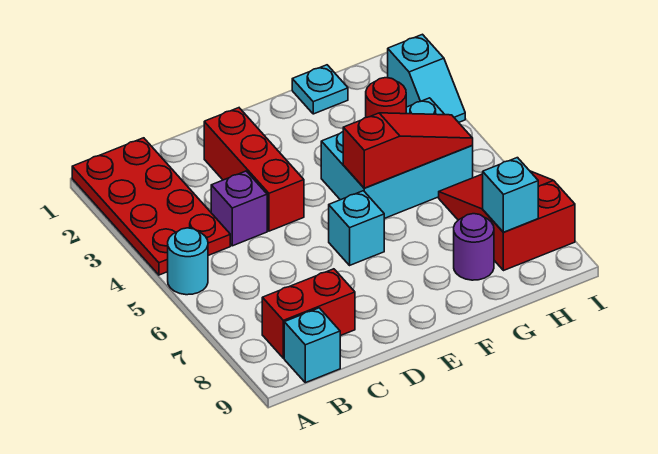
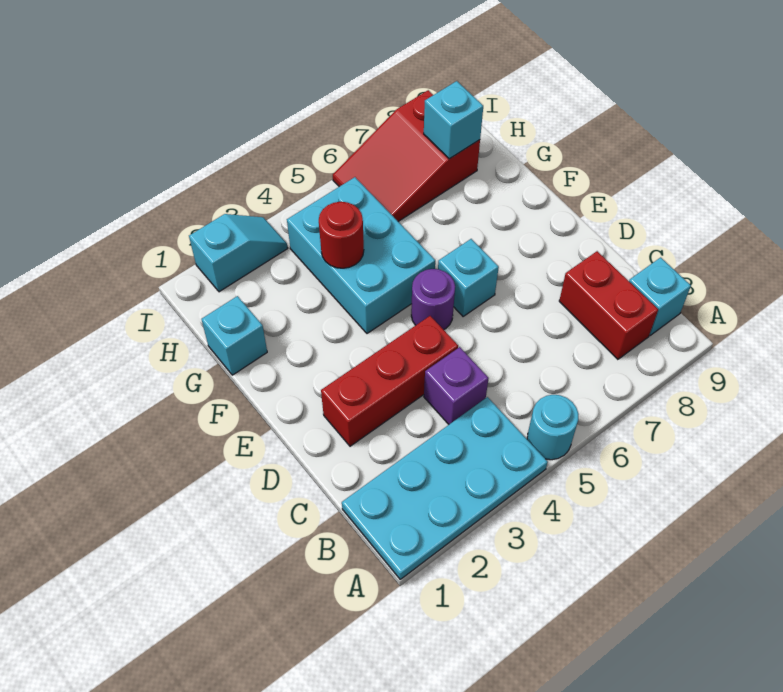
red plate A1:B4 level 1 -> cyan plate A1:B4 level 1
red slope F5:H5 level 2 top F -> none
cyan plate G1 level 1 -> cyan brick G1 level 1
purple round brick G8 level 1 -> purple round brick E5 level 1

